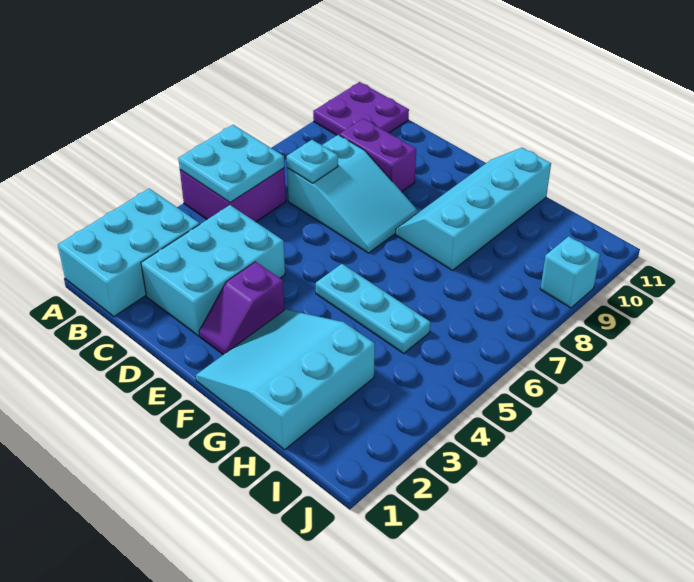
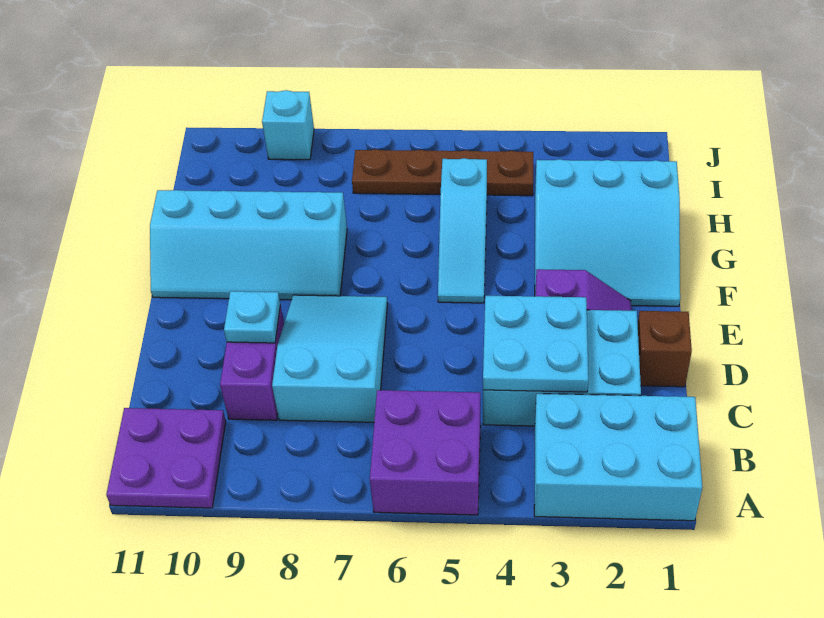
cyan plate A5:B6 level 2 -> cyan plate C3:D4 level 2
cyan plate C7 level 2 -> cyan plate D9 level 2
none -> brown brick D1 level 1
cyan plate F5:H5 level 1 -> cyan slope F5:H5 level 1 top H
none -> brown plate I4:I7 level 1

